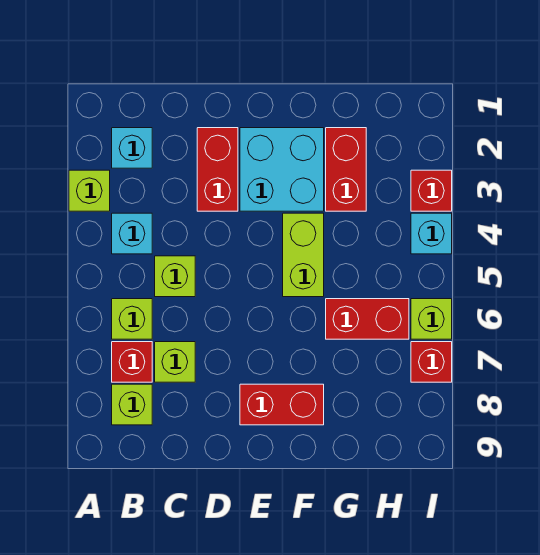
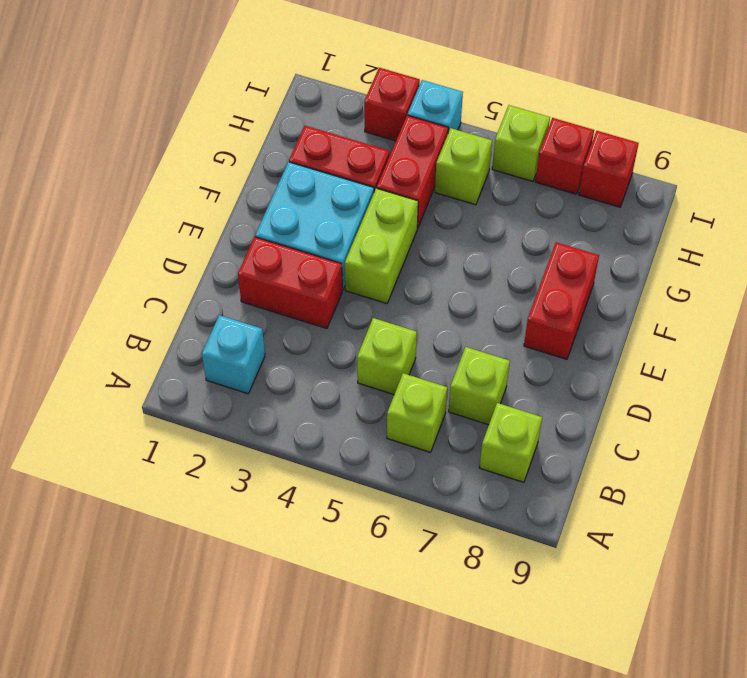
lime brick A3 level 1 -> lime brick H5 level 1
cyan brick B4 level 1 -> none
red brick B7 level 1 -> red brick I8 level 1
lime brick F4:F5 level 1 -> lime brick E4:F4 level 1
red brick G6:H6 level 1 -> red brick G4:H4 level 1

